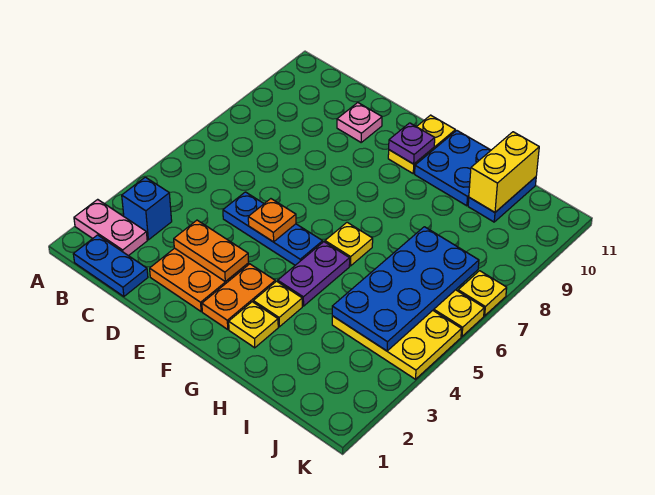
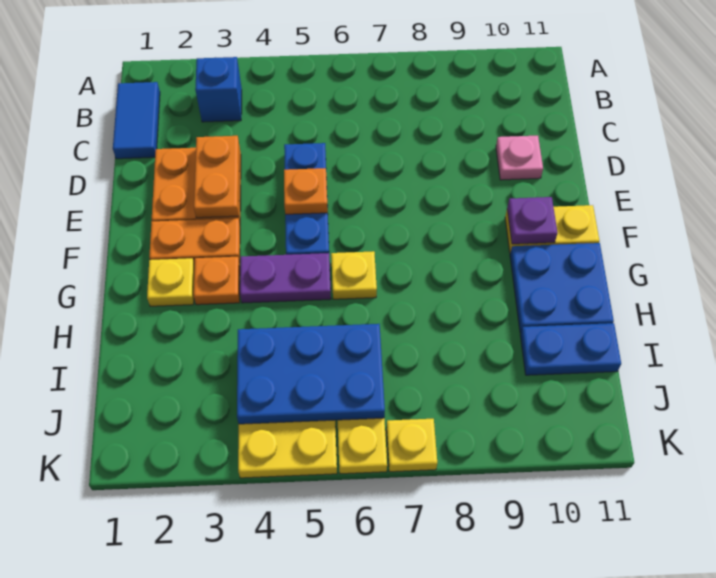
pink plate A2:B2 level 1 -> none
blue plate B1:C1 level 1 -> blue tile B1:C1 level 1
yellow plate G3 level 1 -> orange plate G3 level 1
blue plate I4:J7 level 2 -> blue plate I4:J6 level 2
yellow brick I10:I11 level 2 -> none

